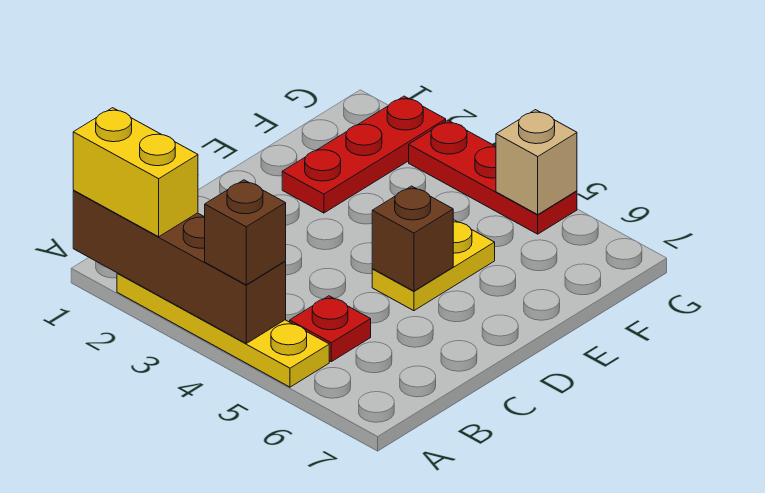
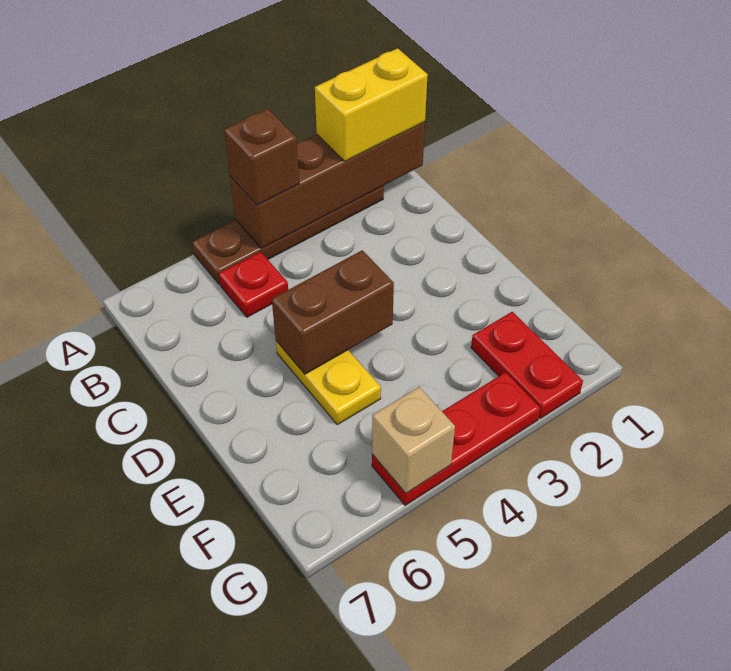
yellow plate A2:A5 level 1 -> brown plate A2:A5 level 1
brown brick D5 level 2 -> brown brick D4:D5 level 2
red plate E2:G2 level 1 -> red plate F2:G2 level 1

